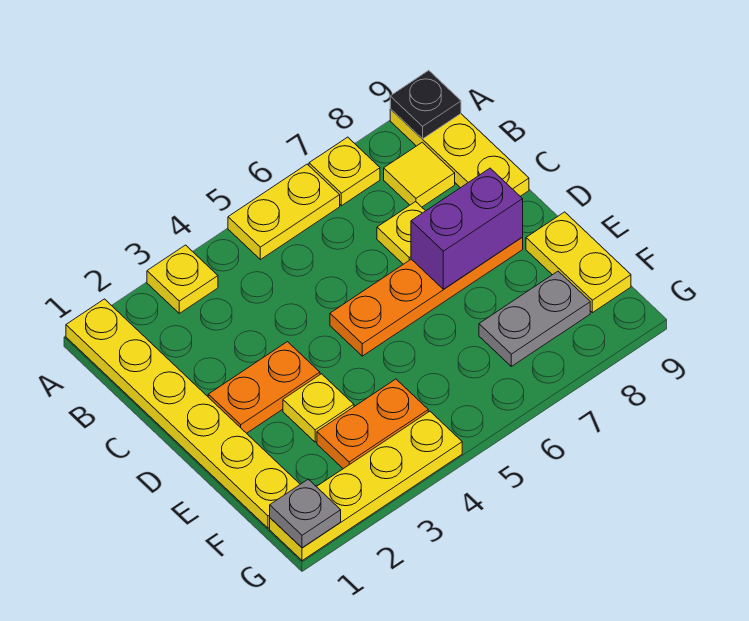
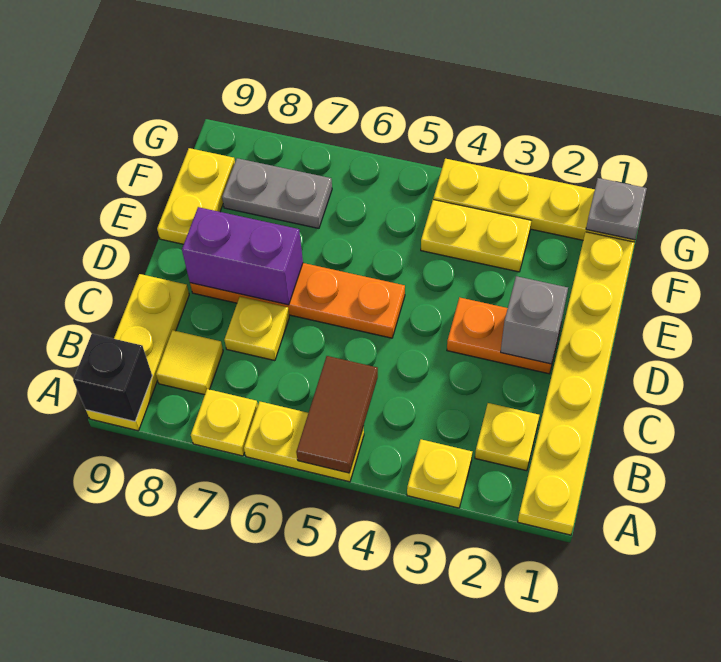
none -> brown tile A5:B5 level 2
black plate A9 level 2 -> black brick A9 level 2
none -> grey brick D2 level 2
yellow plate E3 level 1 -> yellow plate B2 level 1
orange plate F3:F4 level 1 -> yellow plate F3:F4 level 1

